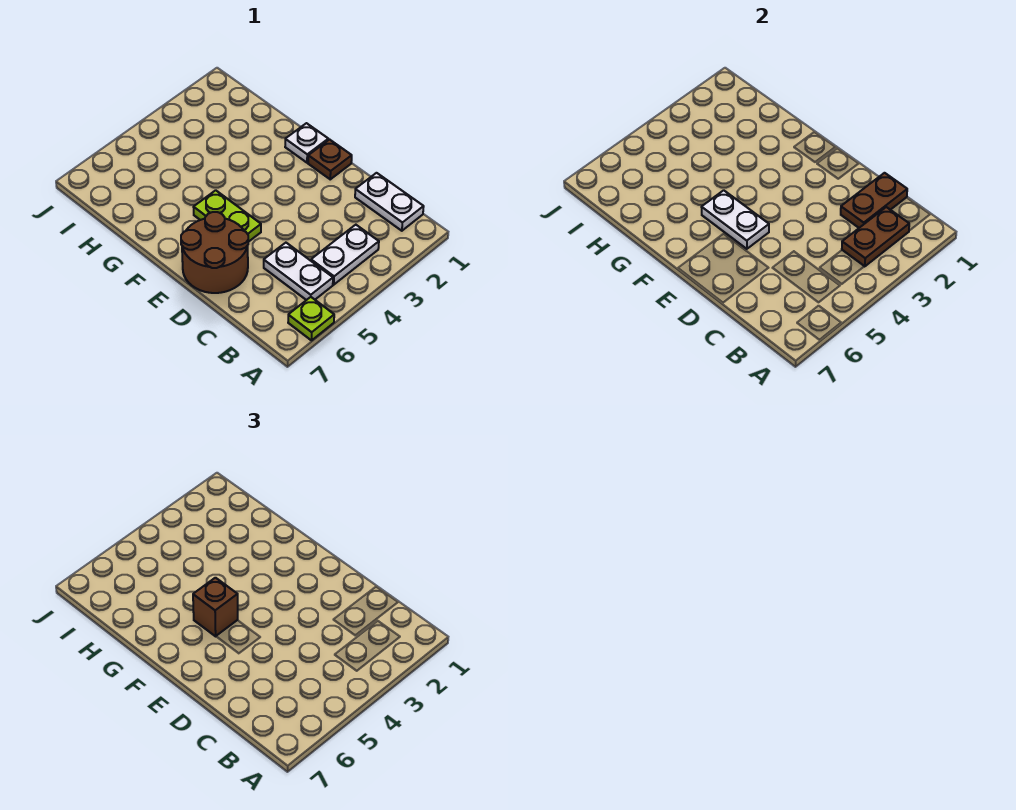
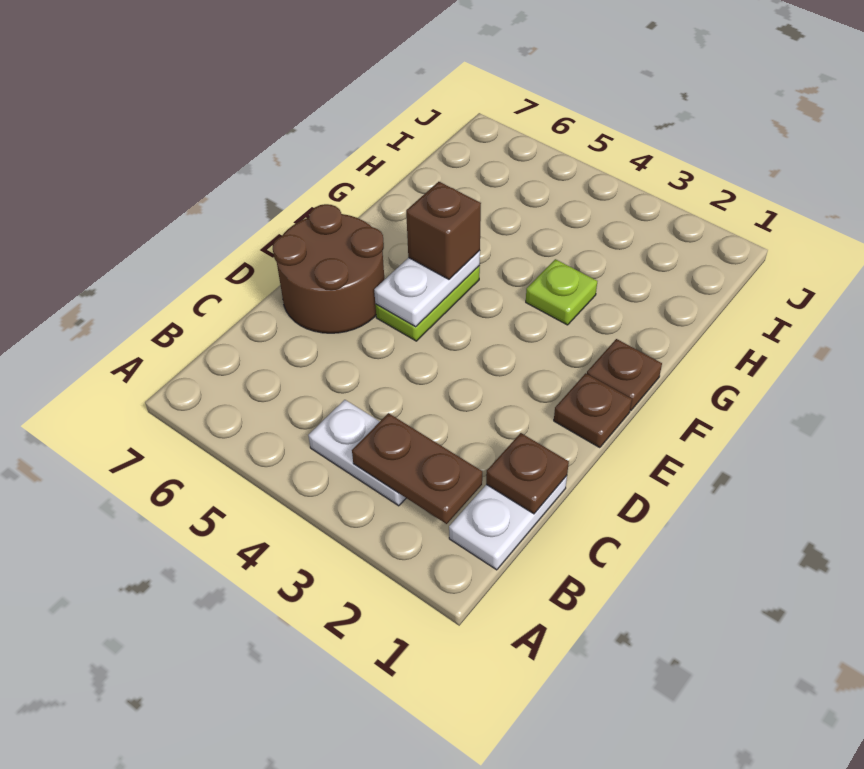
lime plate A6 level 1 -> lime plate G3 level 1
white plate B5:C5 level 1 -> none
brown plate C1:C2 level 2 -> brown plate C1 level 2
white plate F1 level 1 -> brown plate F1 level 1

